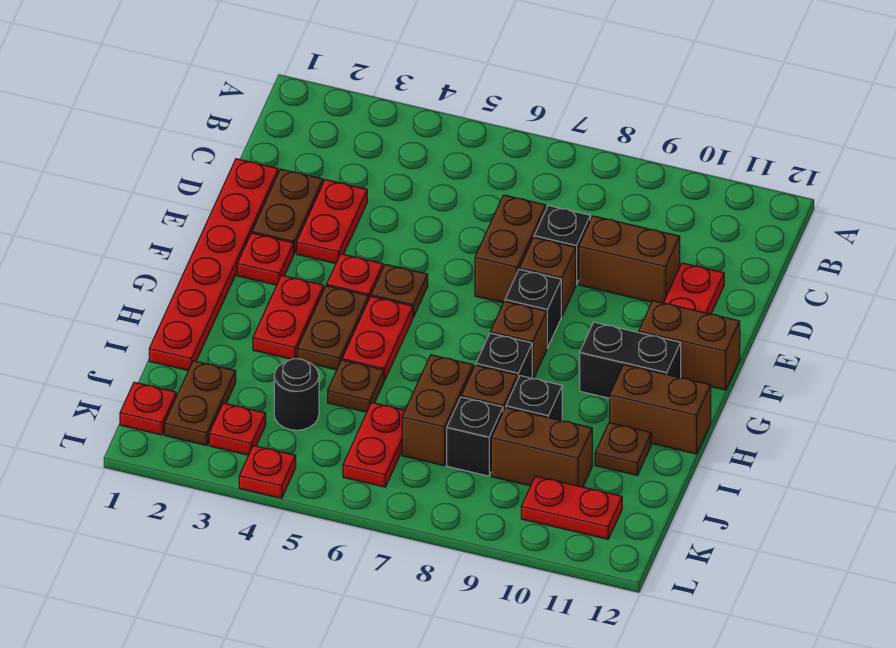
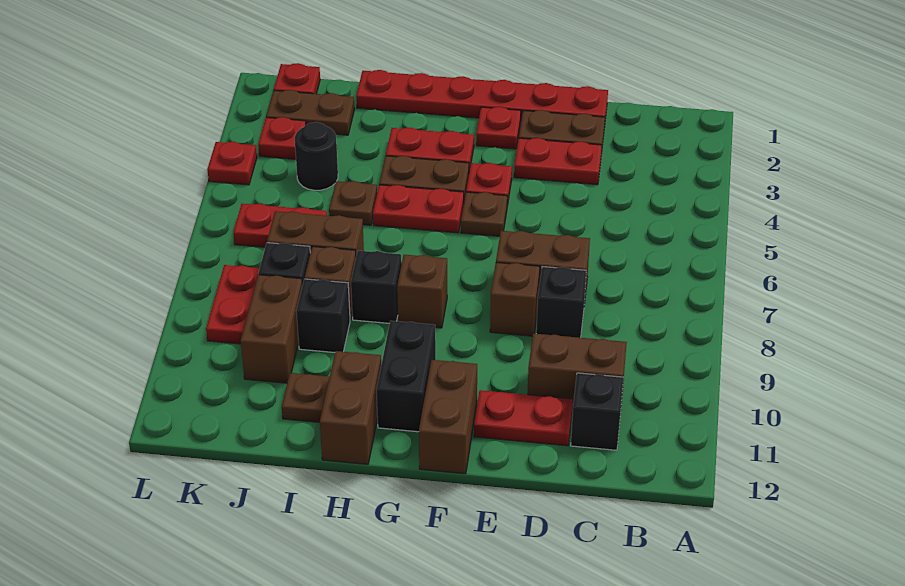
brown brick D9:D10 level 1 -> brown brick C10:D10 level 1
black brick F8 level 1 -> black brick C11 level 1
red plate K10:K11 level 1 -> red plate K8:K9 level 1

